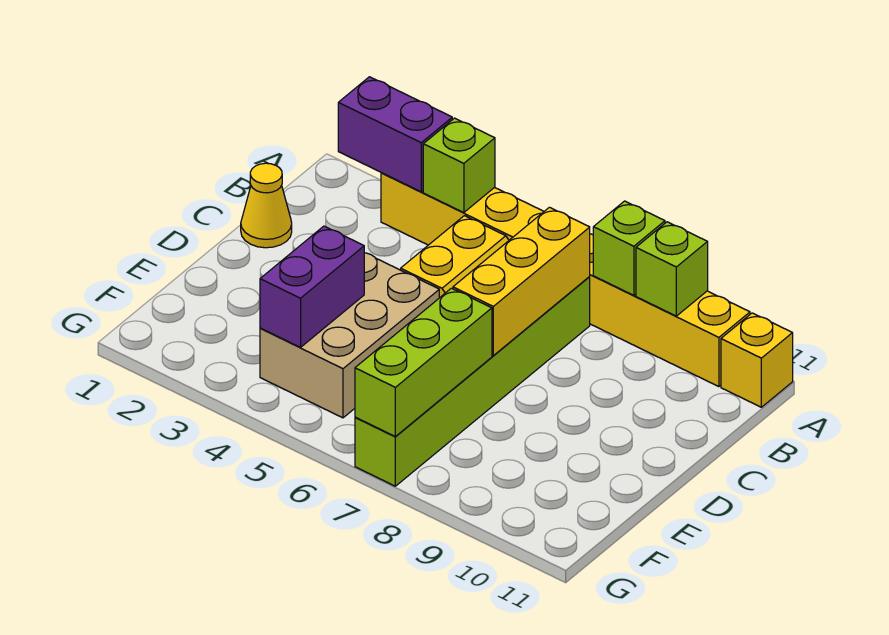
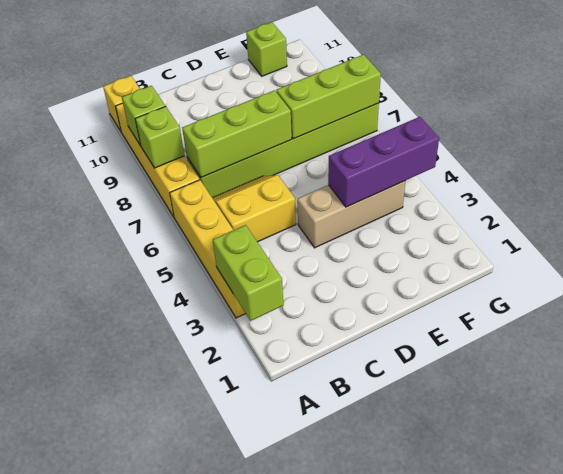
purple brick A2:A3 level 2 -> lime brick A2:A3 level 2
lime brick A4 level 2 -> lime brick F11 level 1
yellow brick B7:D7 level 2 -> lime brick B7:D7 level 2
yellow cone C1 level 1 -> none
tan brick D4:F5 level 1 -> tan brick D4:F4 level 1
purple brick E4:F4 level 2 -> purple brick E4:G4 level 2

